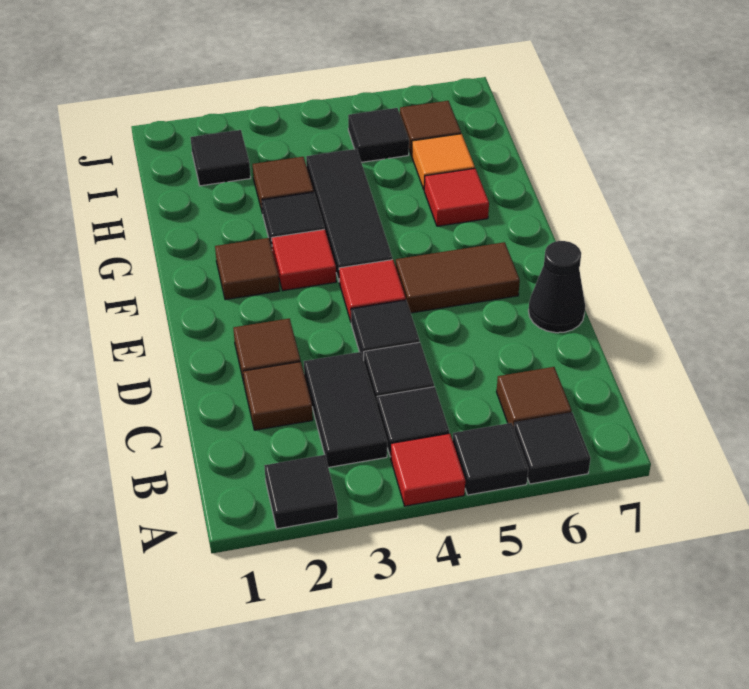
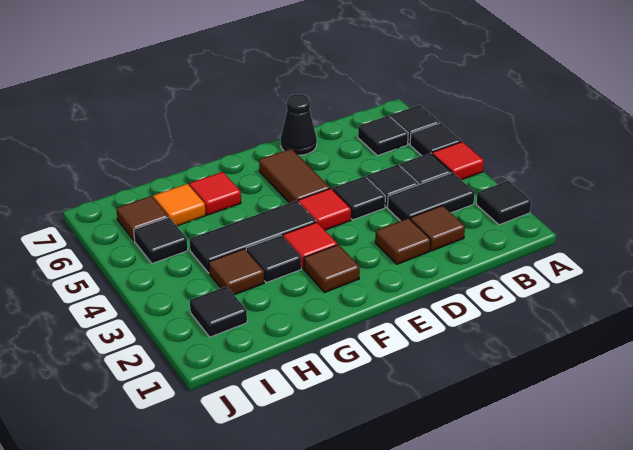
brown tile B6 level 1 -> black tile B6 level 1

